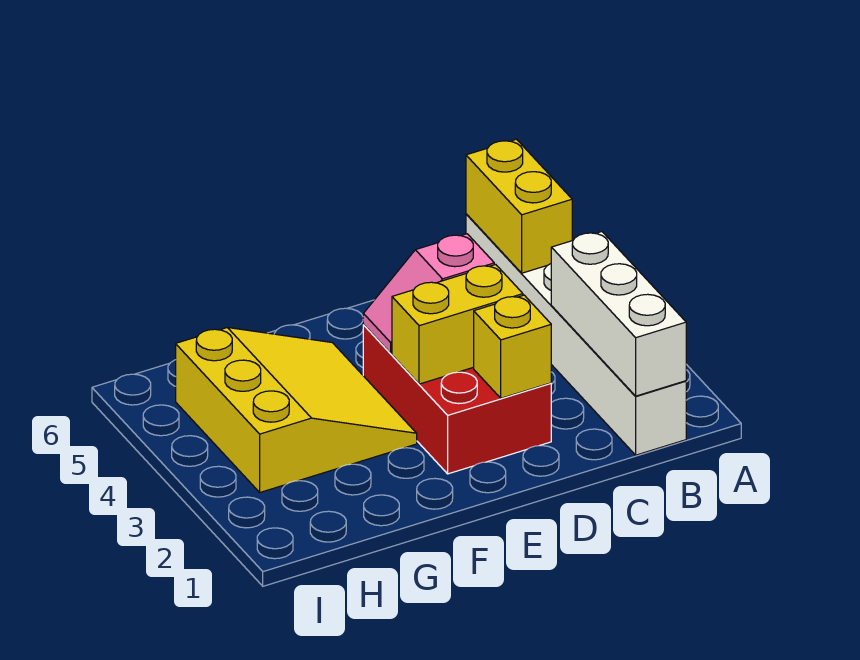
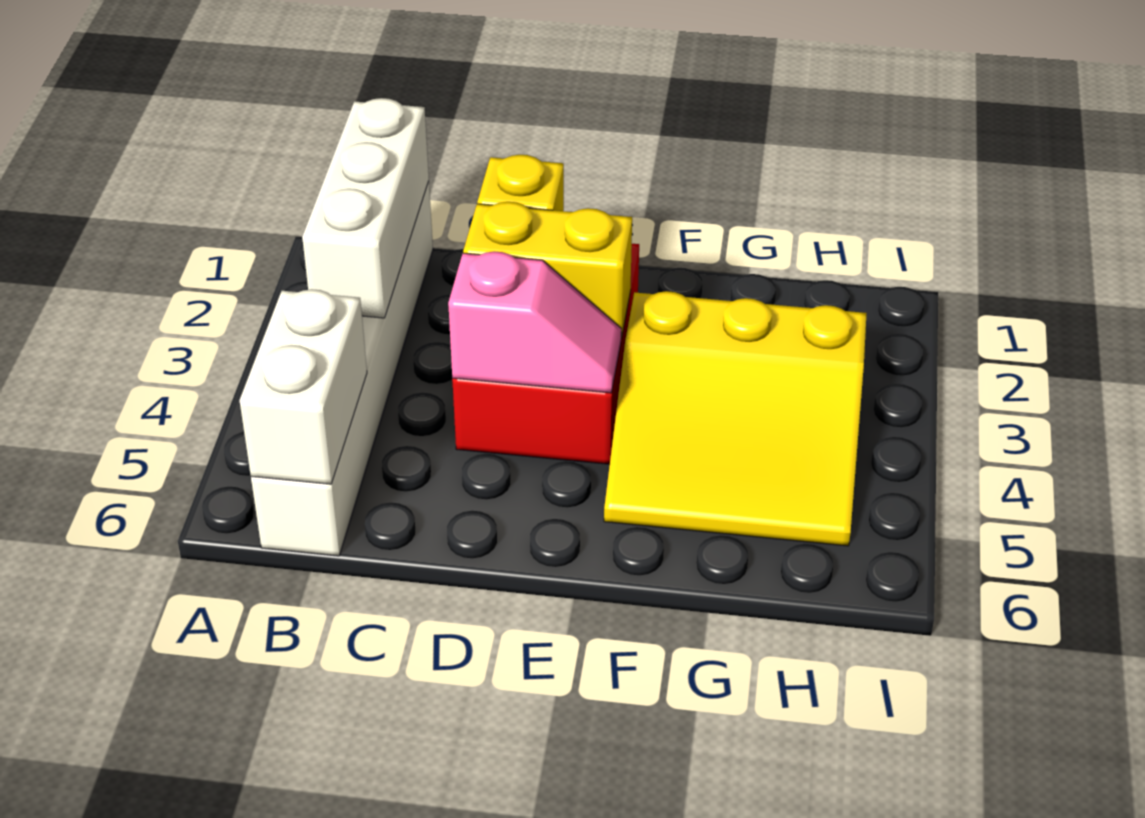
yellow brick B5:B6 level 2 -> white brick B5:B6 level 2
yellow slope F3:H5 level 1 top H -> yellow slope F3:H5 level 1 top 3

